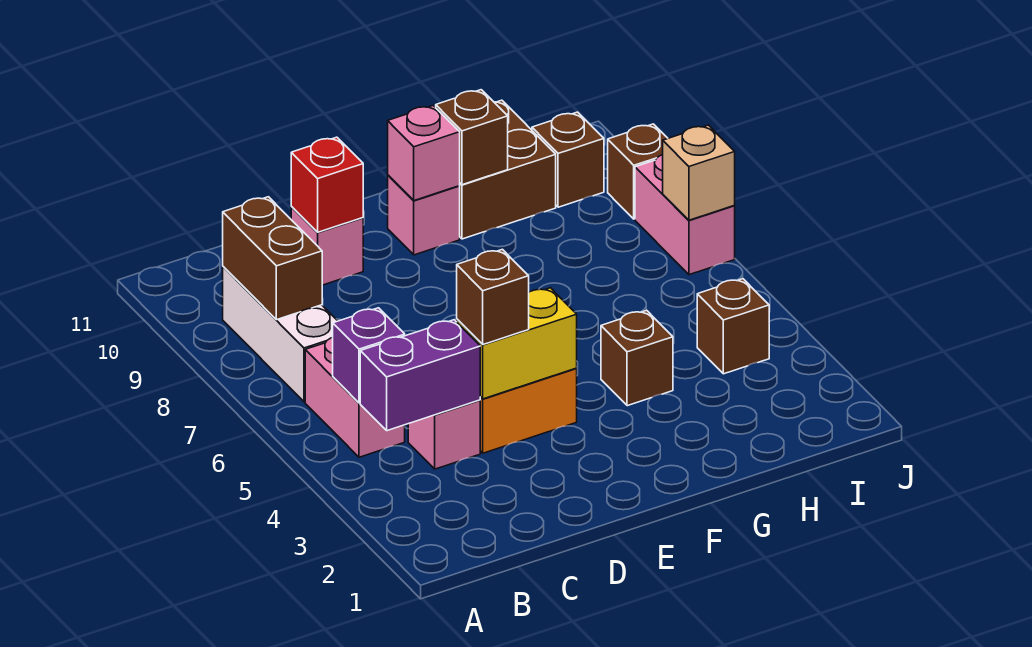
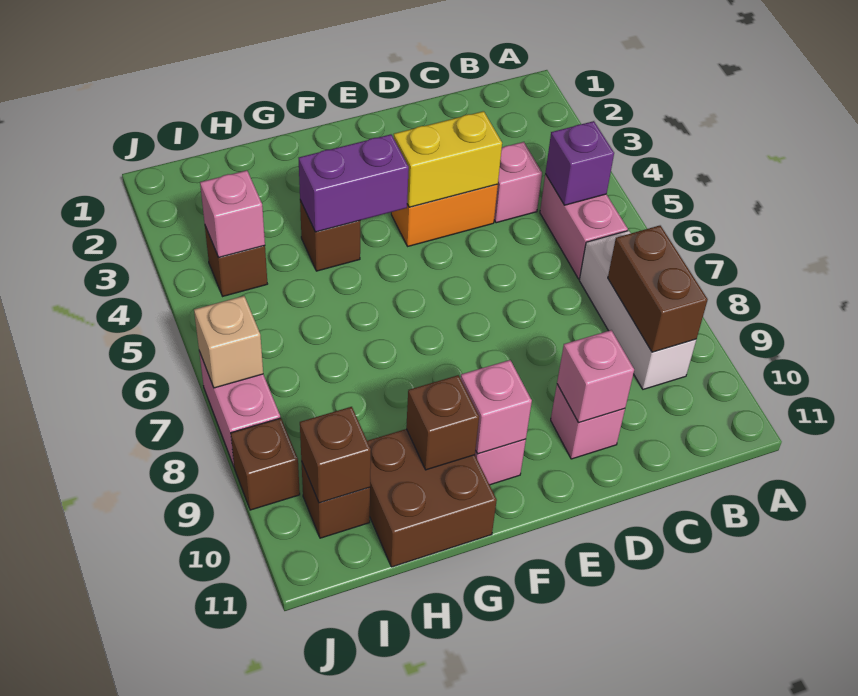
purple brick B4:C4 level 2 -> purple brick F4:G4 level 2
brown brick D4 level 3 -> brown brick I10 level 2
red brick D10 level 2 -> pink brick D10 level 2
none -> pink brick I4 level 2

